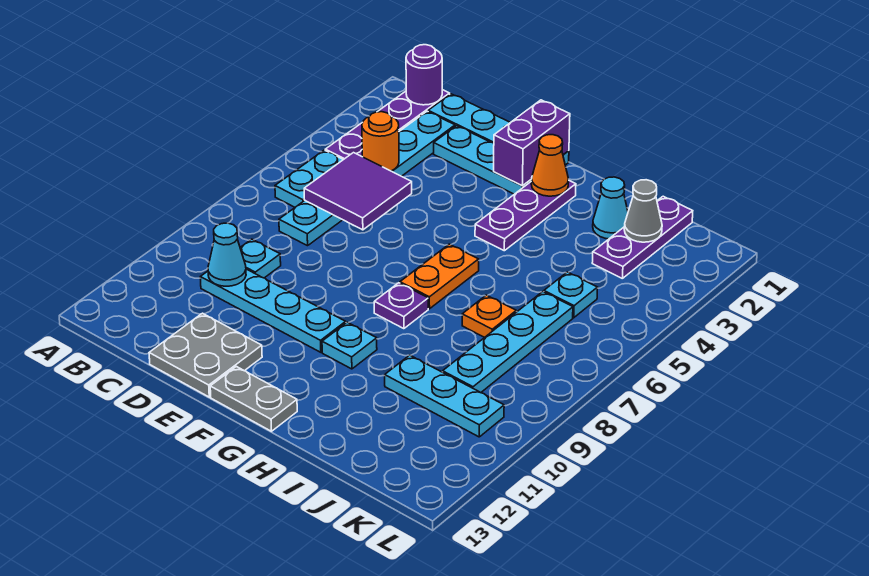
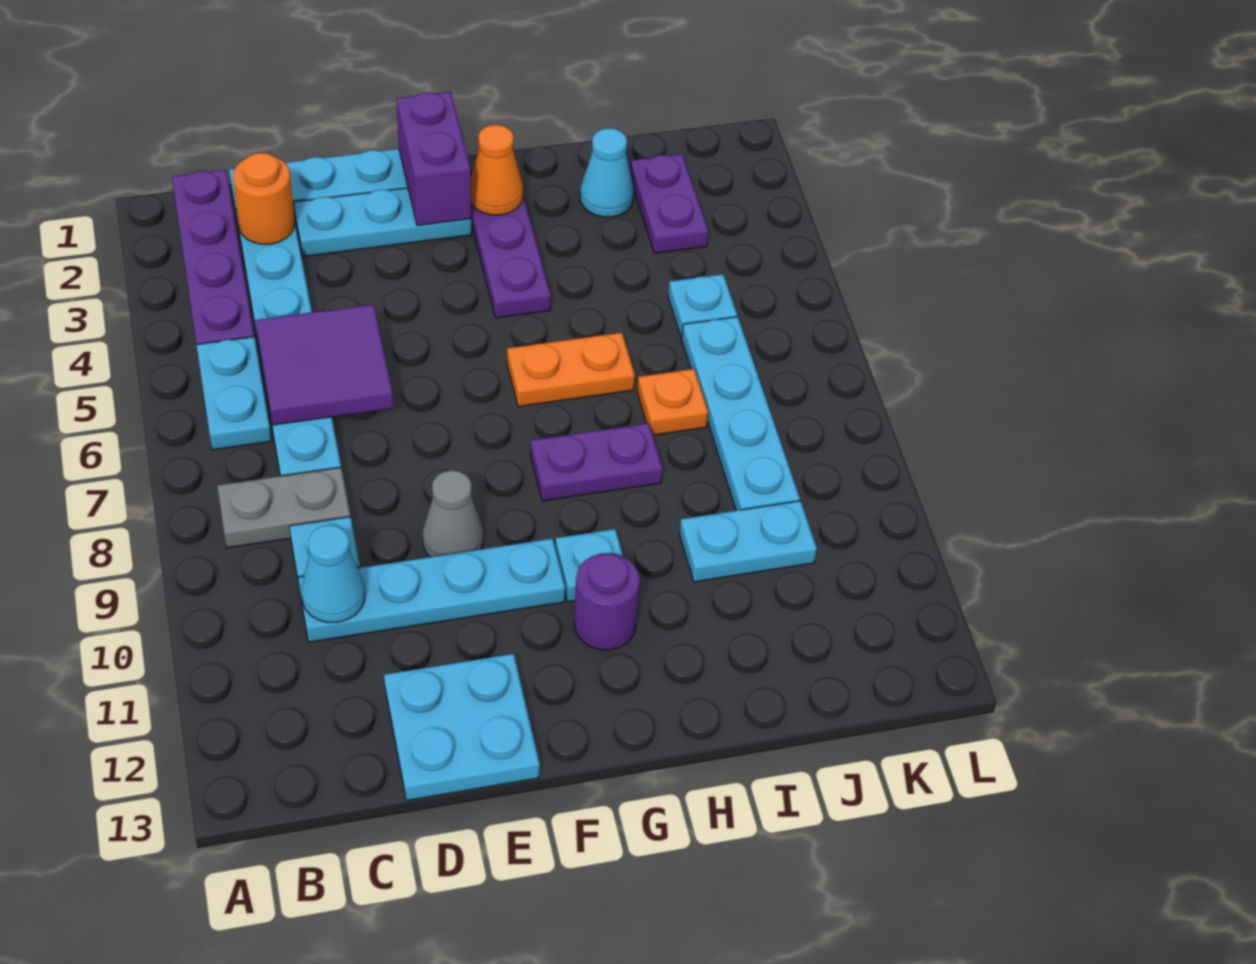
purple round brick B1 level 2 -> purple round brick G11 level 1
orange round brick C4 level 2 -> orange round brick C2 level 2
grey plate D12:E13 level 1 -> cyan plate D12:E13 level 1
grey plate F13:G13 level 1 -> grey plate B8:C8 level 1
orange plate G6:G7 level 1 -> orange plate G6:H6 level 1
purple plate G8 level 1 -> purple plate G8:H8 level 1
cyan plate I10:K10 level 1 -> cyan plate I10:J10 level 1
purple plate J1:J3 level 1 -> purple plate J2:J3 level 1
grey cone J2 level 2 -> grey cone E9 level 1

